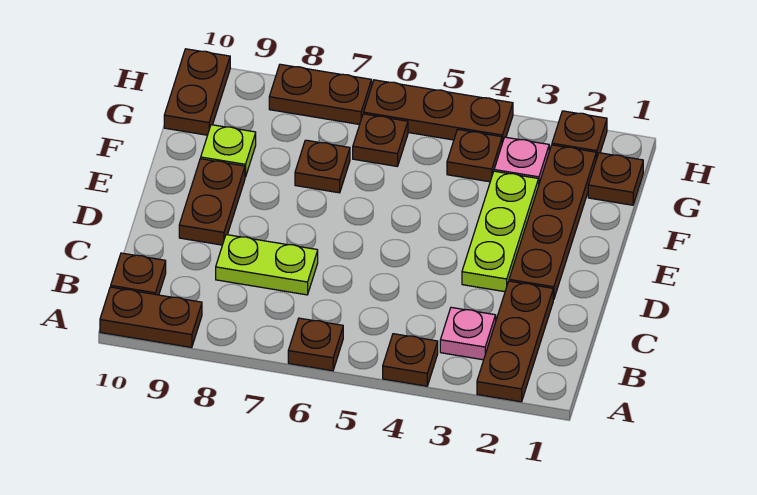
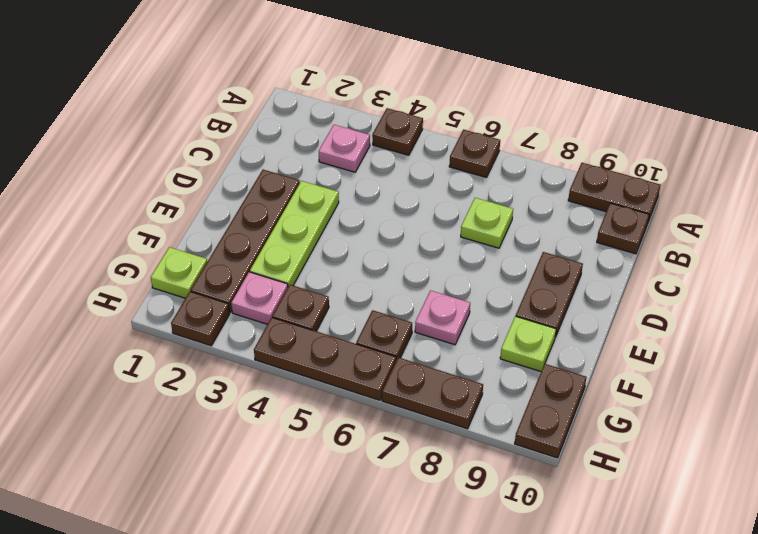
brown plate A2:C2 level 1 -> none
lime plate C7:C8 level 1 -> lime plate C7 level 1
brown plate F7 level 1 -> pink plate F7 level 1
brown plate G1 level 1 -> lime plate G1 level 1

